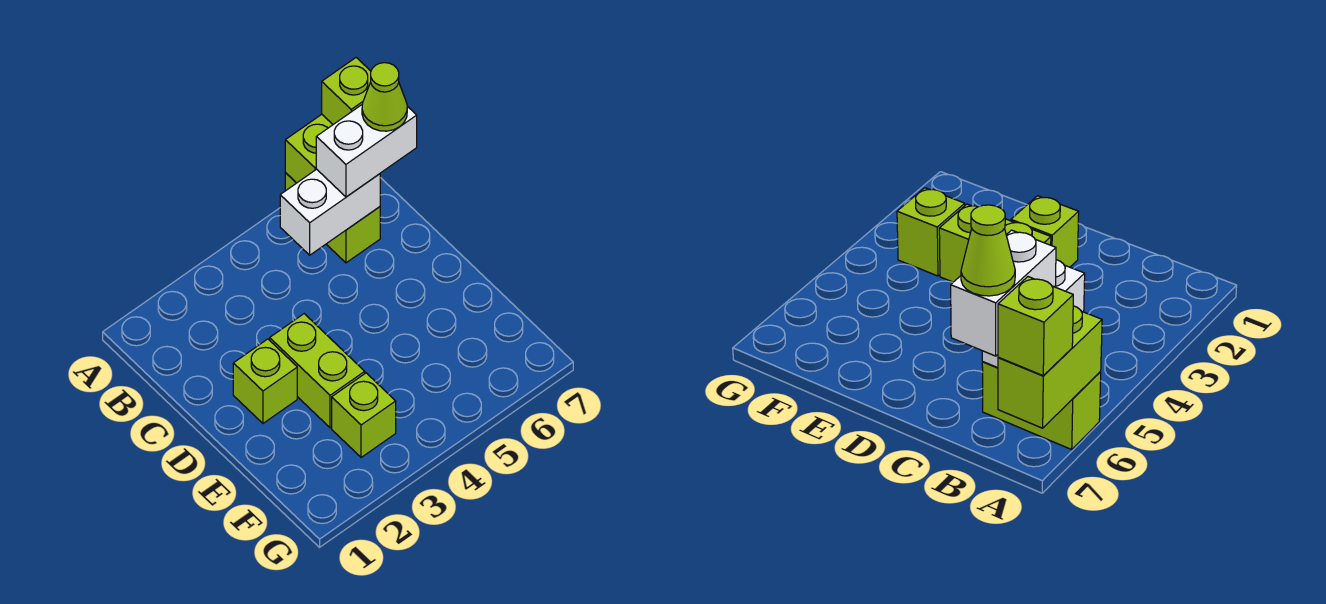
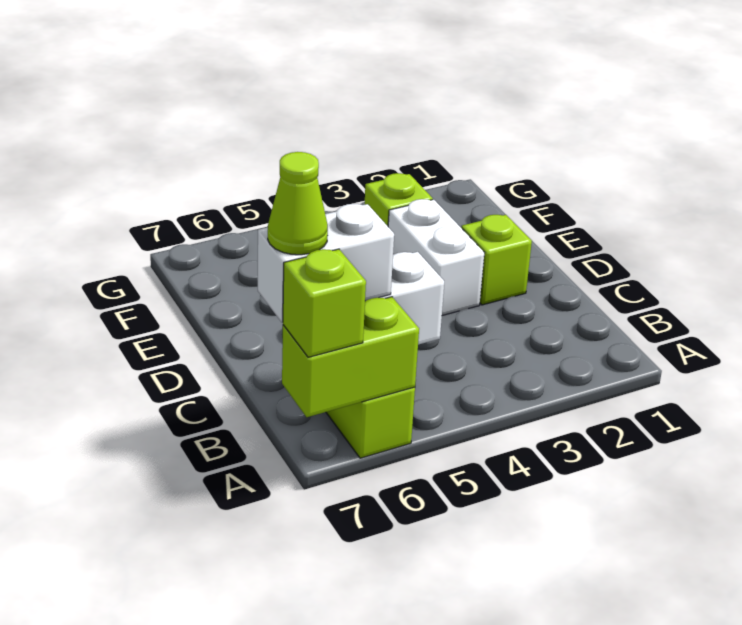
lime brick D3:E3 level 1 -> white brick D3:E3 level 1

